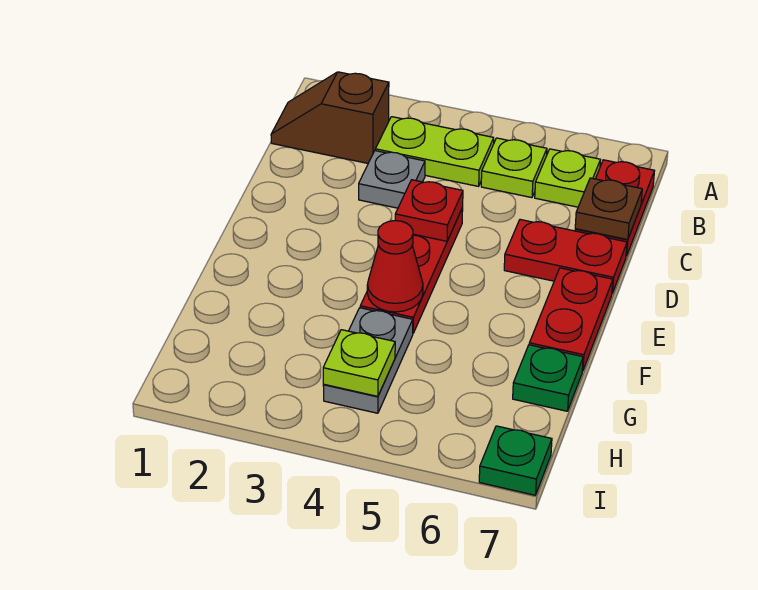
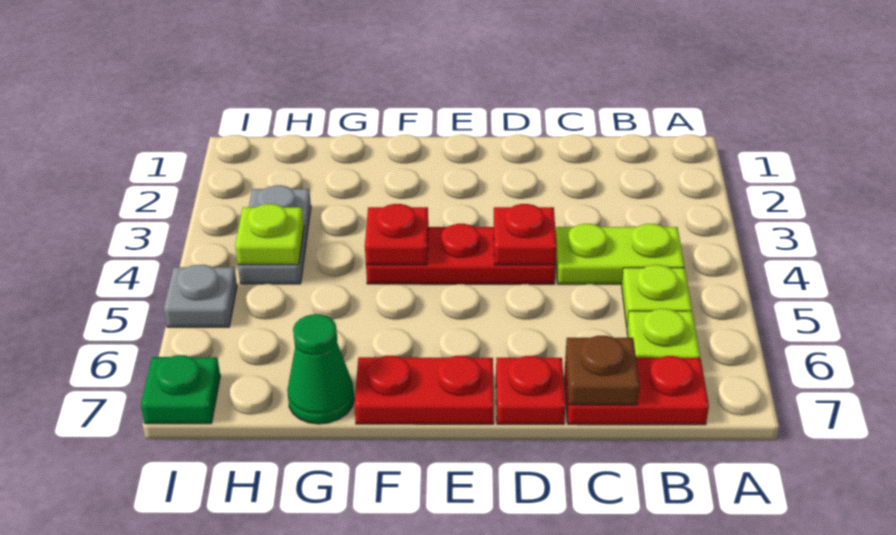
brown slope B1:B2 level 1 top 2 -> none
lime plate B3:B4 level 1 -> lime plate B4:C4 level 1
grey plate C3 level 1 -> grey plate I5 level 1
red plate D6:D7 level 1 -> red plate D7 level 1
red cone F4 level 2 -> red plate F4 level 2
grey plate G4:H4 level 1 -> grey plate H3:H4 level 1
green plate G7 level 1 -> green cone G7 level 1

